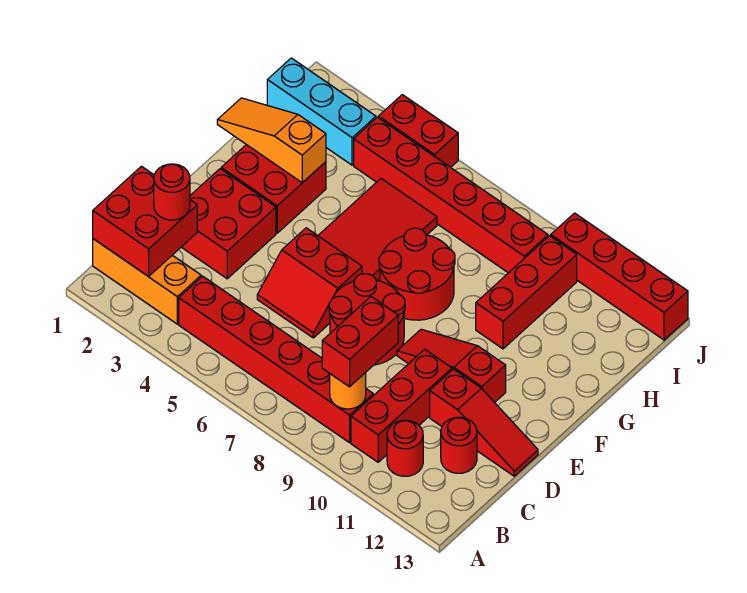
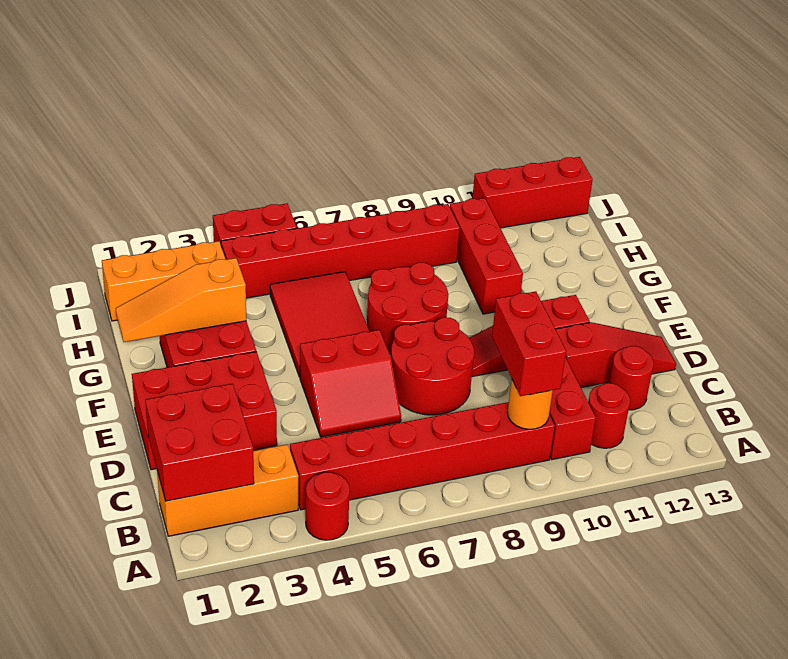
red round brick C2 level 3 -> red round brick A4 level 1
red brick D2:E3 level 1 -> red brick D1:E3 level 1
cyan brick I1:I3 level 1 -> orange brick I1:I3 level 1
red brick J10:J13 level 1 -> red brick J11:J13 level 1

